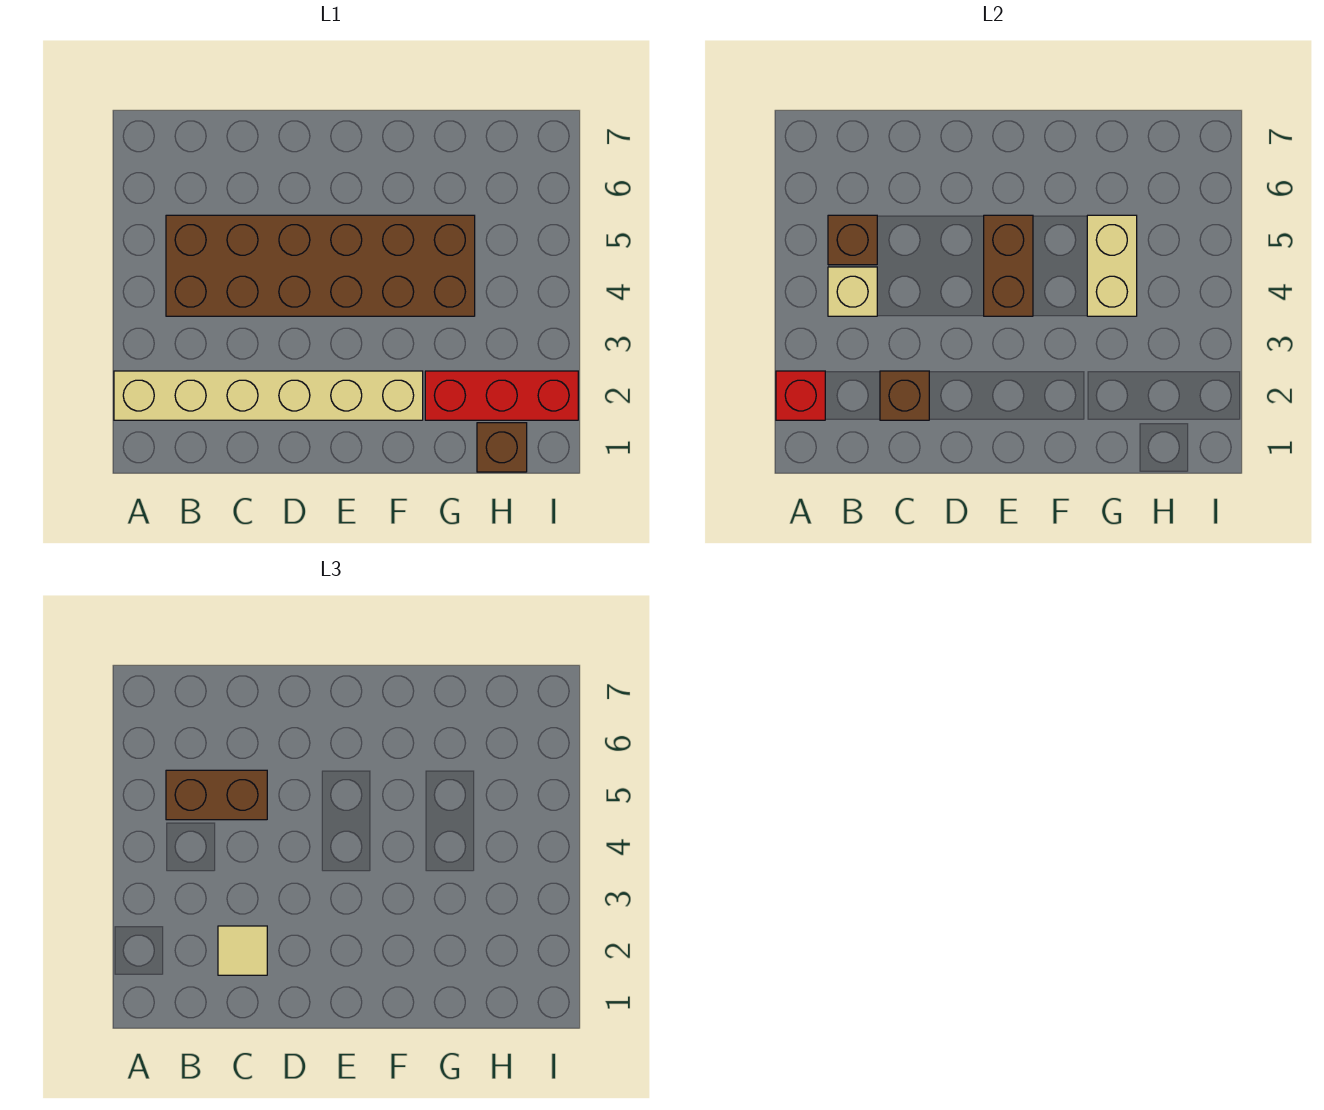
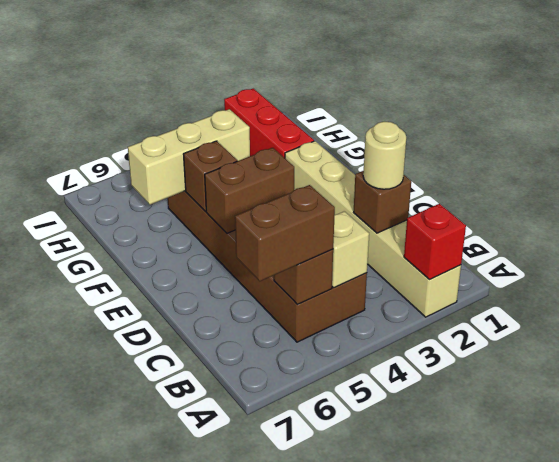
brown brick B5:C5 level 3 -> brown brick B5:B6 level 3
tan tile C2 level 3 -> tan round brick C2 level 3
tan brick G4:G5 level 2 -> tan brick G4:G6 level 2
brown brick H1 level 1 -> brown brick F5 level 2

